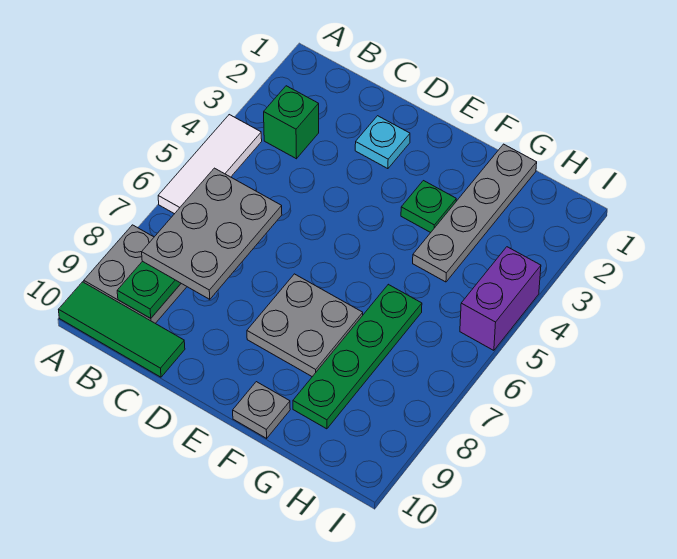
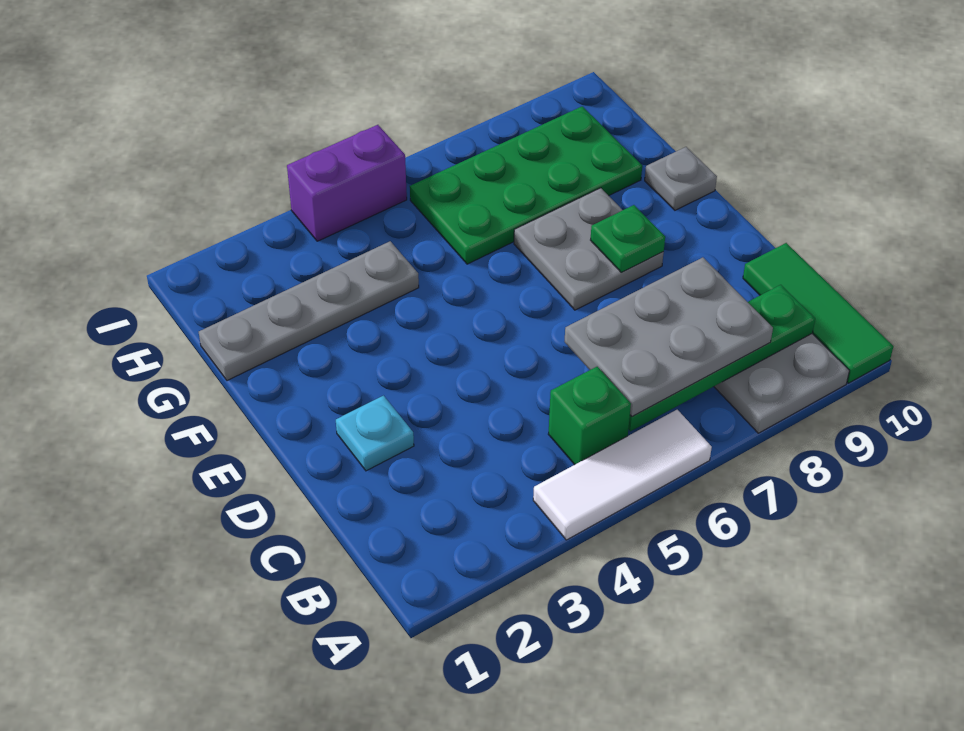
green brick B3 level 1 -> green brick B5 level 1
green plate F3 level 1 -> green plate E8 level 2
green plate G6:G9 level 1 -> green plate G6:H9 level 1

